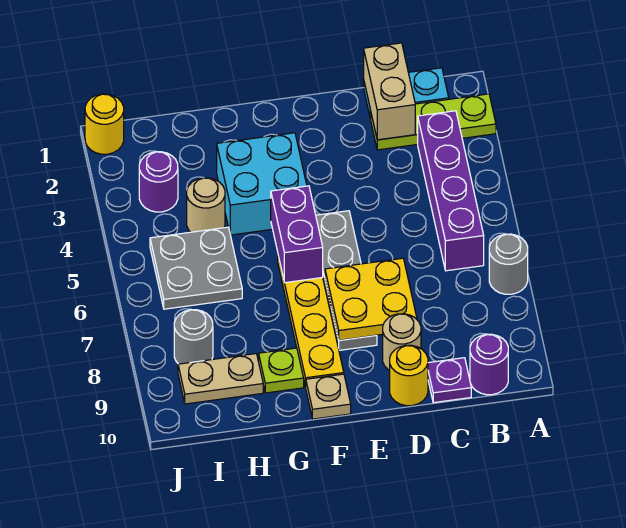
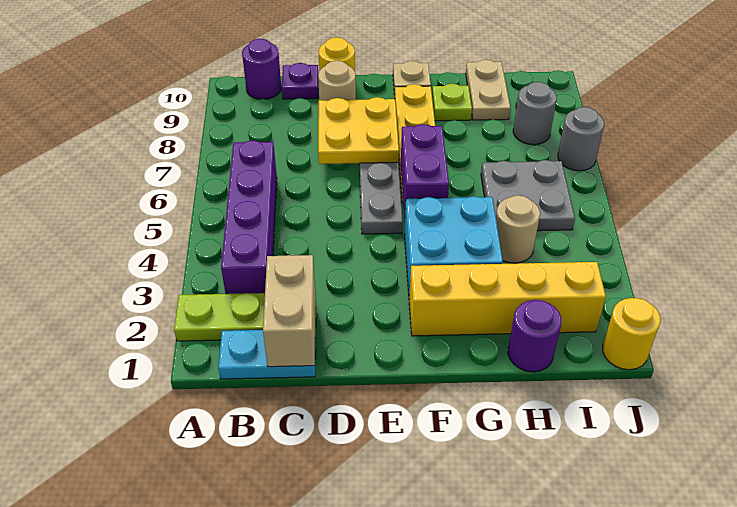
grey round brick A7 level 1 -> grey round brick J7 level 1
none -> yellow brick F2:I2 level 1
tan plate H9:I9 level 1 -> tan plate H9:H10 level 1
purple round brick I3 level 1 -> purple round brick H1 level 1

